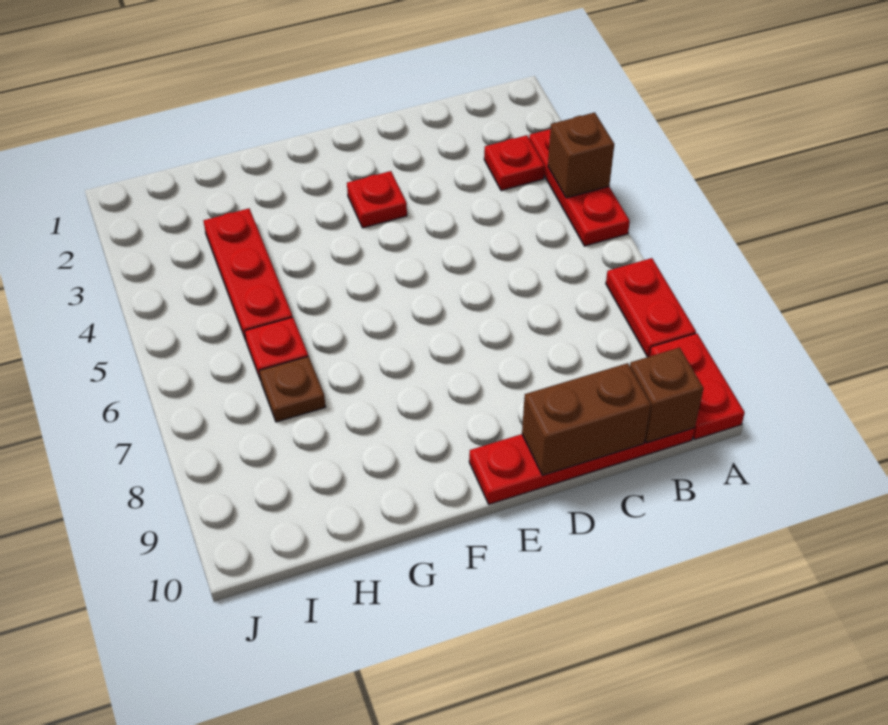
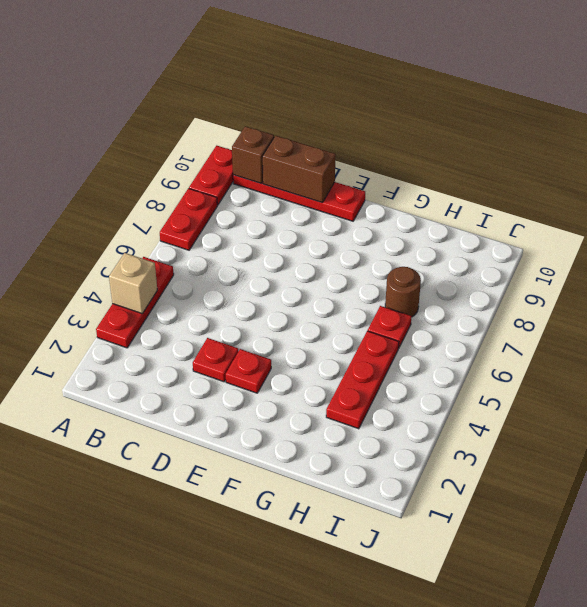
brown brick A4 level 2 -> tan brick A4 level 2
red plate B3 level 1 -> red plate D3 level 1
brown plate H7 level 1 -> brown round brick H7 level 1

